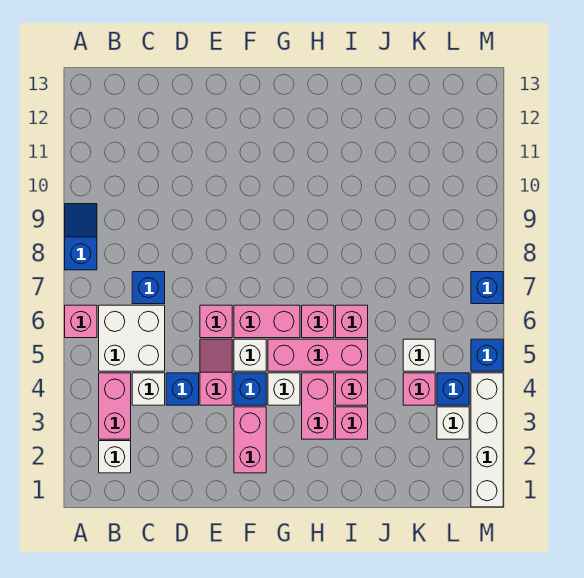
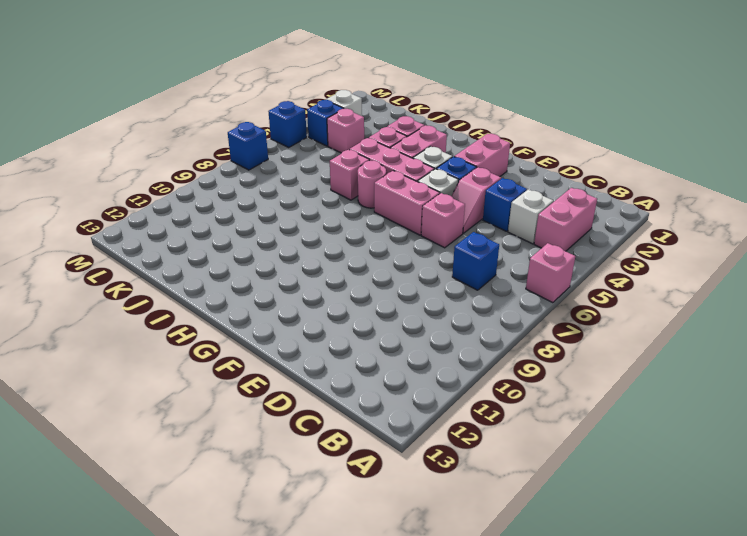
blue slope A8:A9 level 1 top 8 -> none
white brick B2 level 1 -> none
white brick B5:C6 level 1 -> none
pink brick H6 level 1 -> pink round brick H6 level 1
white brick K5 level 1 -> none
white brick M1:M4 level 1 -> none

